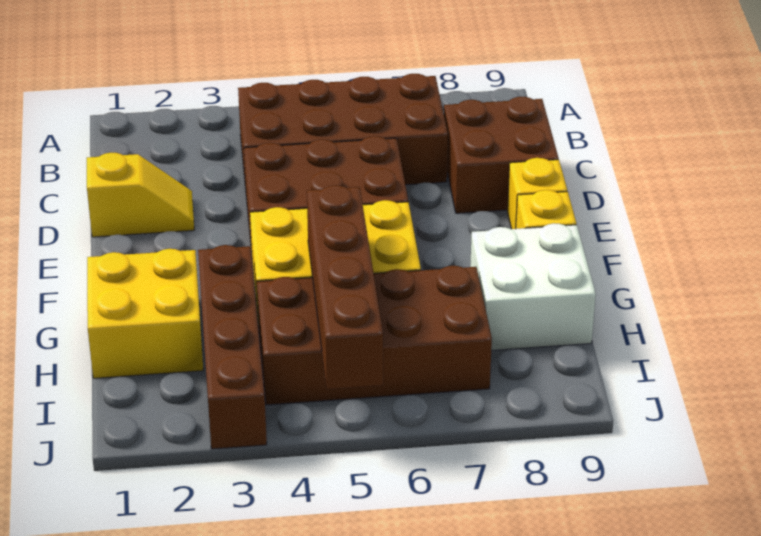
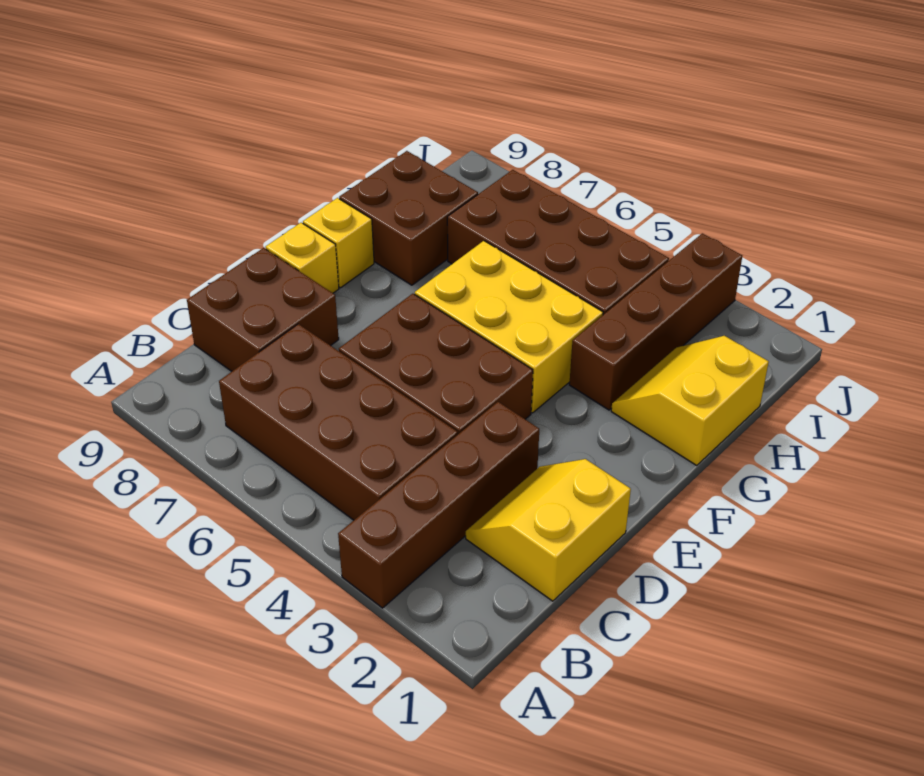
yellow slope D1:D2 level 1 top 1 -> yellow slope C1:D2 level 1 top 1
yellow brick G1:H2 level 1 -> yellow slope G1:H2 level 1 top 1
brown brick G5:J5 level 2 -> brown brick A3:D3 level 1
white brick G8:H9 level 1 -> brown brick G8:H9 level 1

